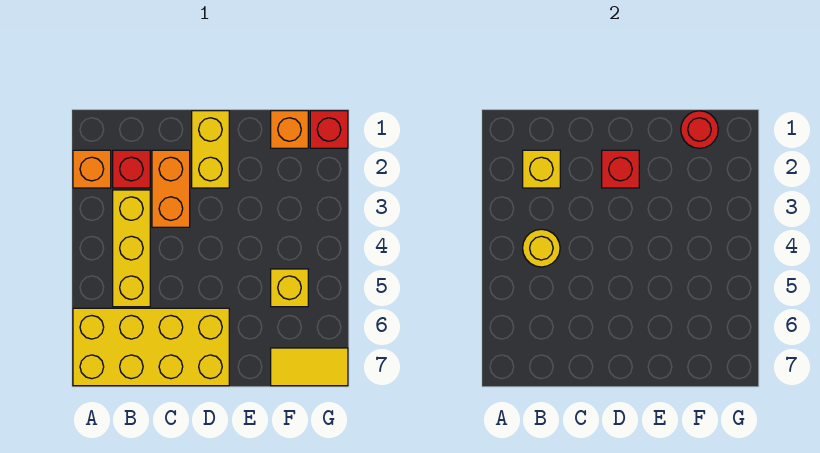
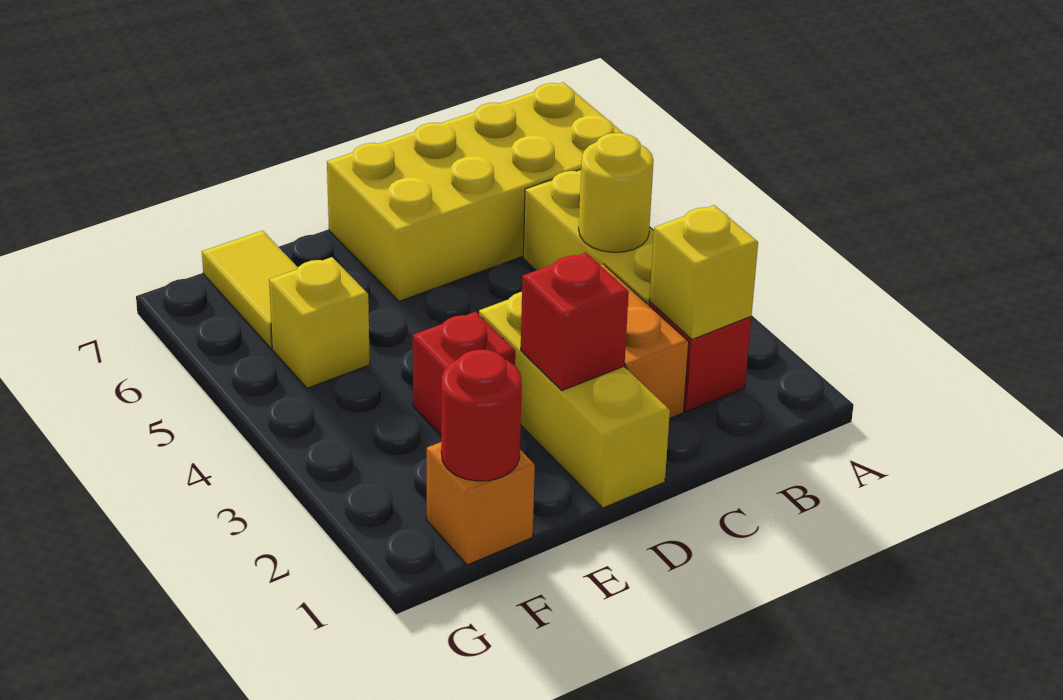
orange brick A2 level 1 -> none
yellow brick D1:D2 level 1 -> yellow brick D1:D3 level 1
yellow tile F7:G7 level 1 -> yellow tile F6:F7 level 1
red brick G1 level 1 -> red brick E3 level 1

